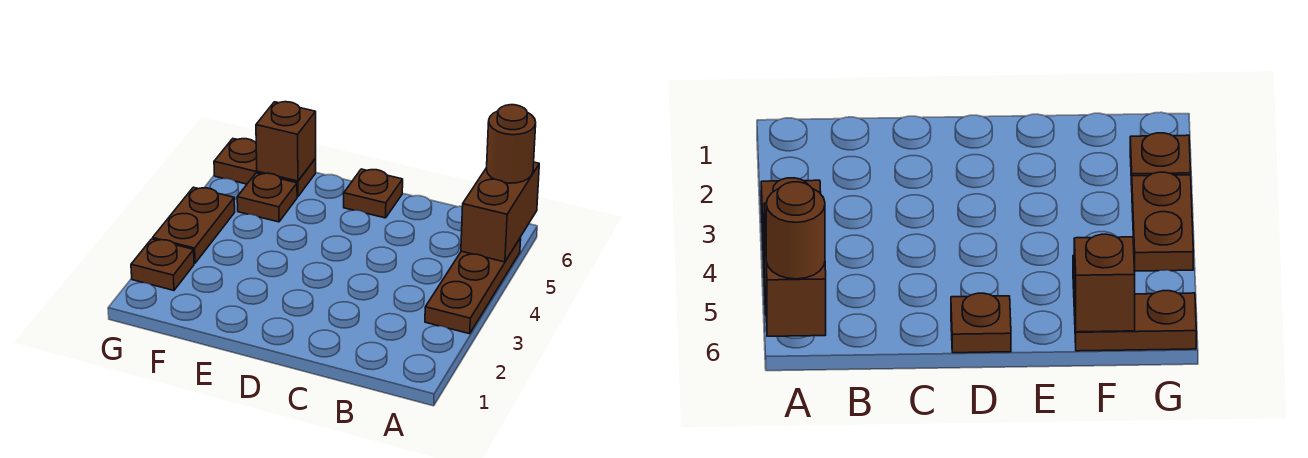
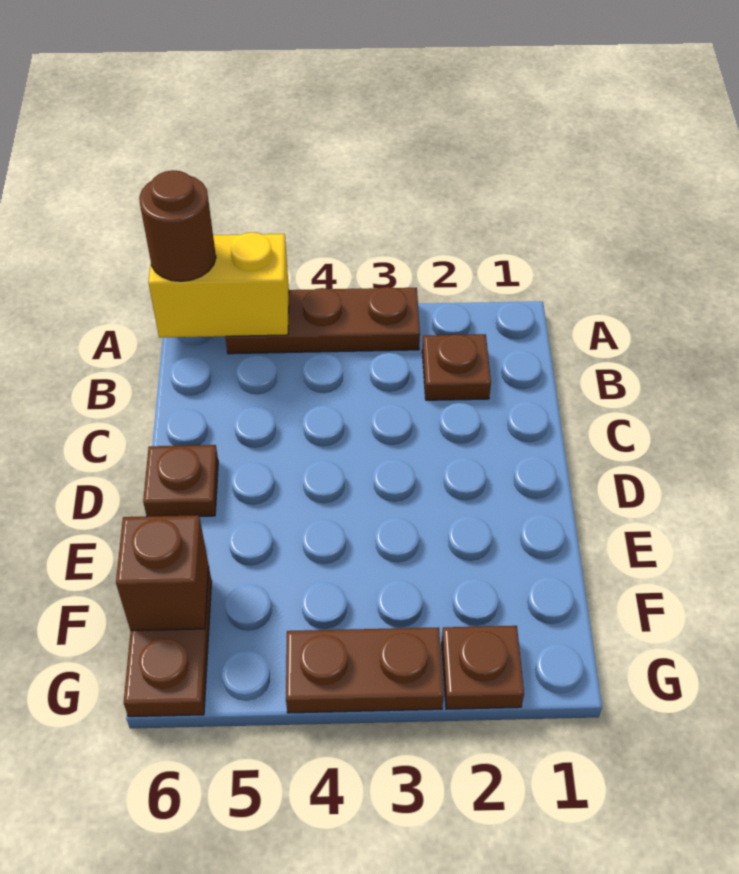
brown brick A5:A6 level 2 -> yellow brick A5:A6 level 2
brown plate F5 level 1 -> brown plate B2 level 1

